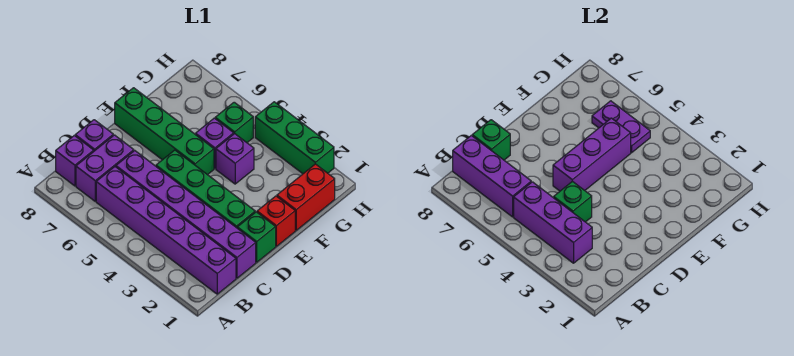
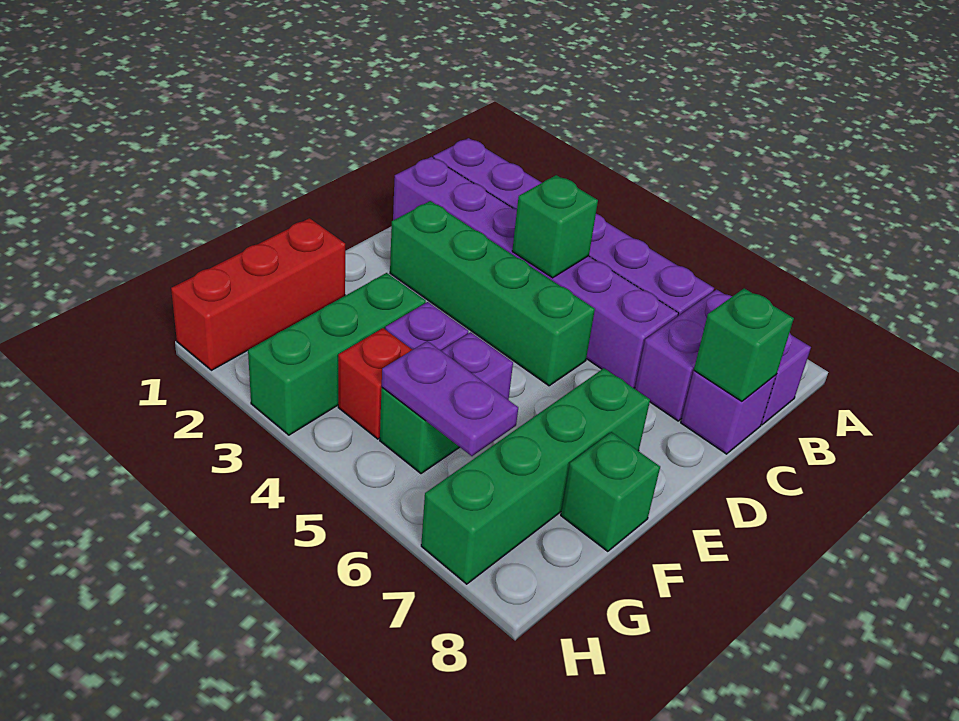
purple brick B3:B5 level 2 -> none
purple brick B6:B8 level 2 -> none
green brick D1 level 1 -> green brick F8 level 1
purple brick D5:F5 level 2 -> none
red brick E1 level 1 -> red brick G4 level 1
green brick E5:E8 level 1 -> green brick E7:H7 level 1
red brick F1:G1 level 1 -> red brick F1:H1 level 1
green brick H2:H4 level 1 -> green brick F3:H3 level 1

